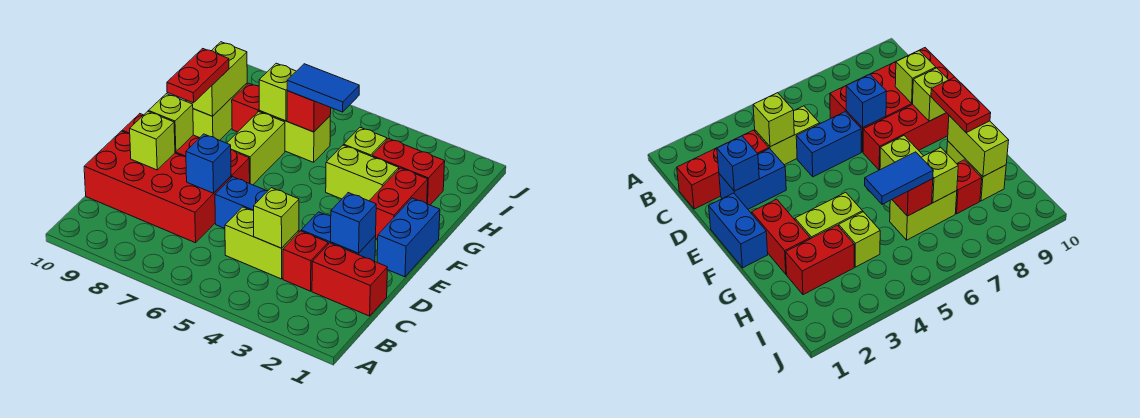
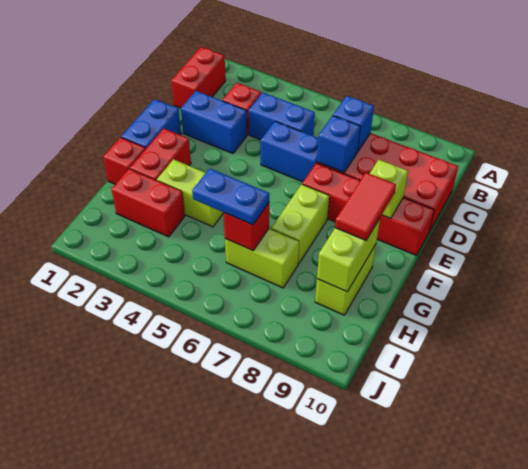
red brick C1:C2 level 1 -> red brick B1:C1 level 1
lime brick C4:C5 level 1 -> blue brick C4:C5 level 1
lime brick C4 level 2 -> none
blue brick D2 level 2 -> blue brick C7 level 2
lime brick D9 level 2 -> none
red plate F9:G9 level 3 -> red tile F9:G9 level 3
lime brick H4 level 1 -> none
blue tile H5:H6 level 3 -> blue plate H5:H6 level 3
lime brick H7 level 2 -> none
red brick H8 level 1 -> red brick G1 level 1

